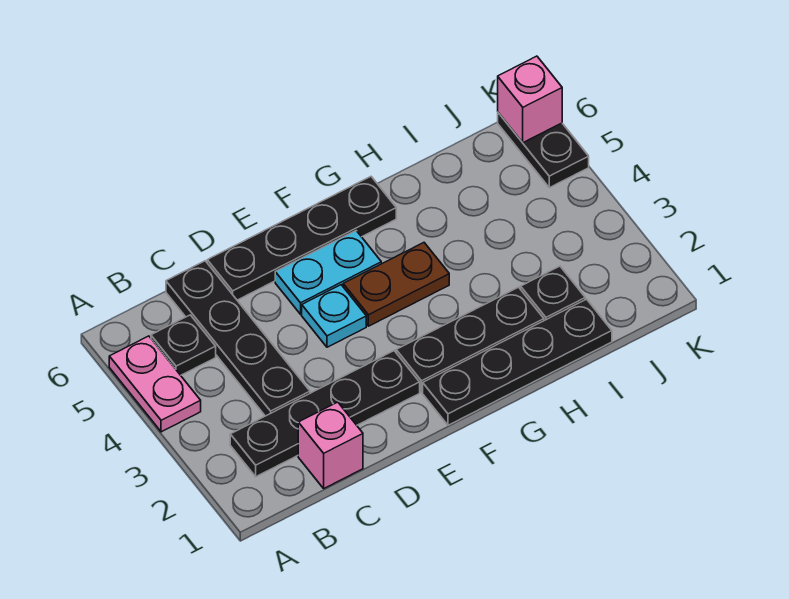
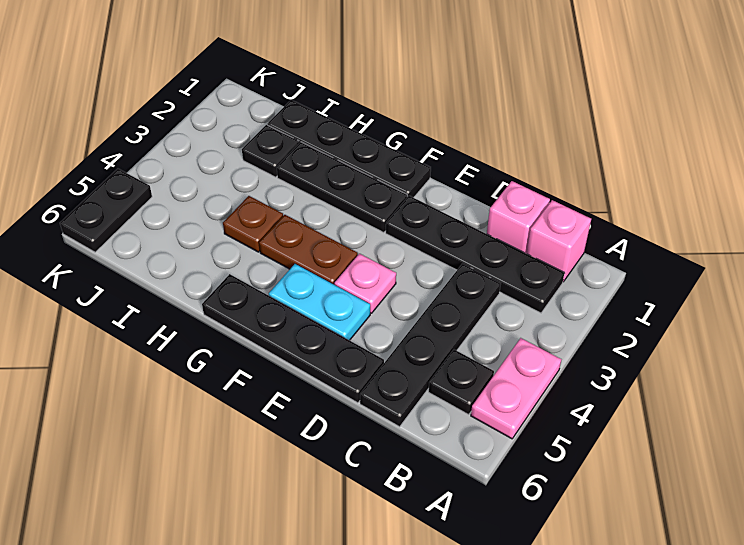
cyan plate E4 level 1 -> pink plate E4 level 1
none -> brown plate H4 level 1
pink brick K6 level 2 -> pink brick B1 level 1

